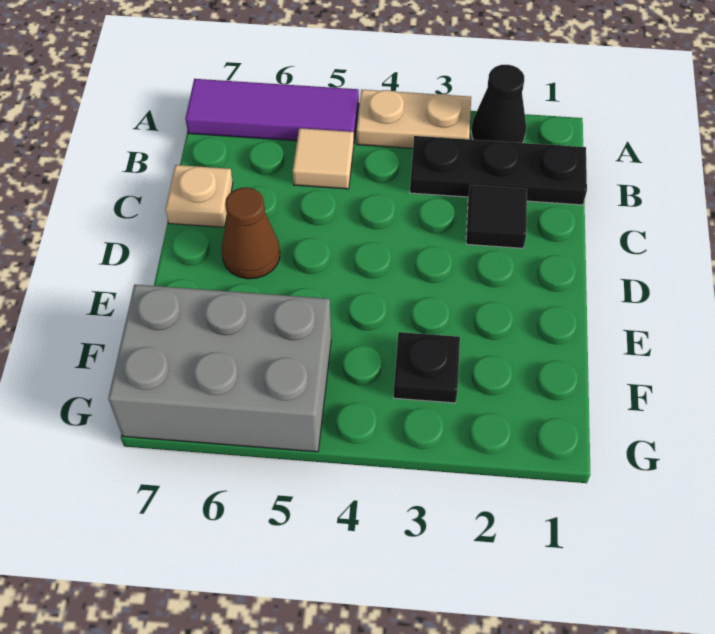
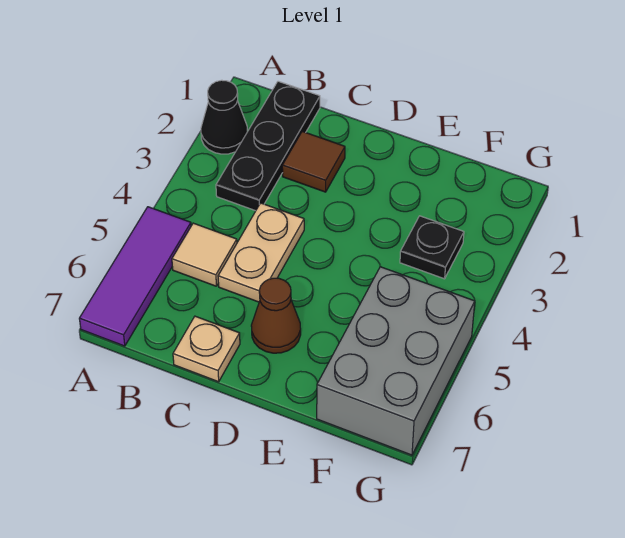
tan plate A3:A4 level 1 -> tan plate C4:C5 level 1
black tile C2 level 1 -> brown tile C2 level 1

